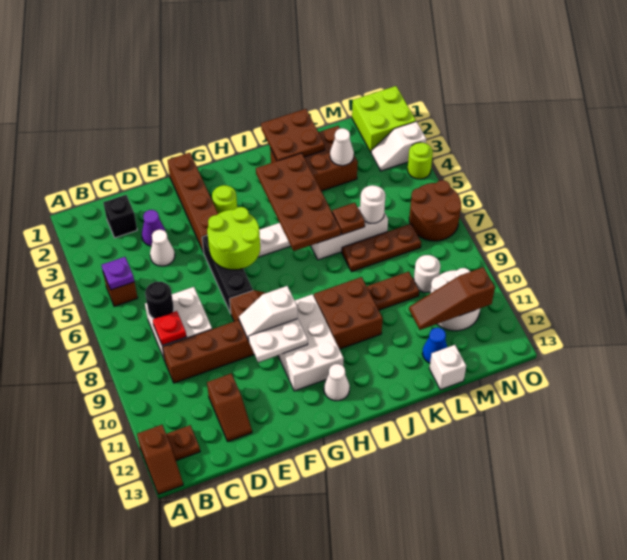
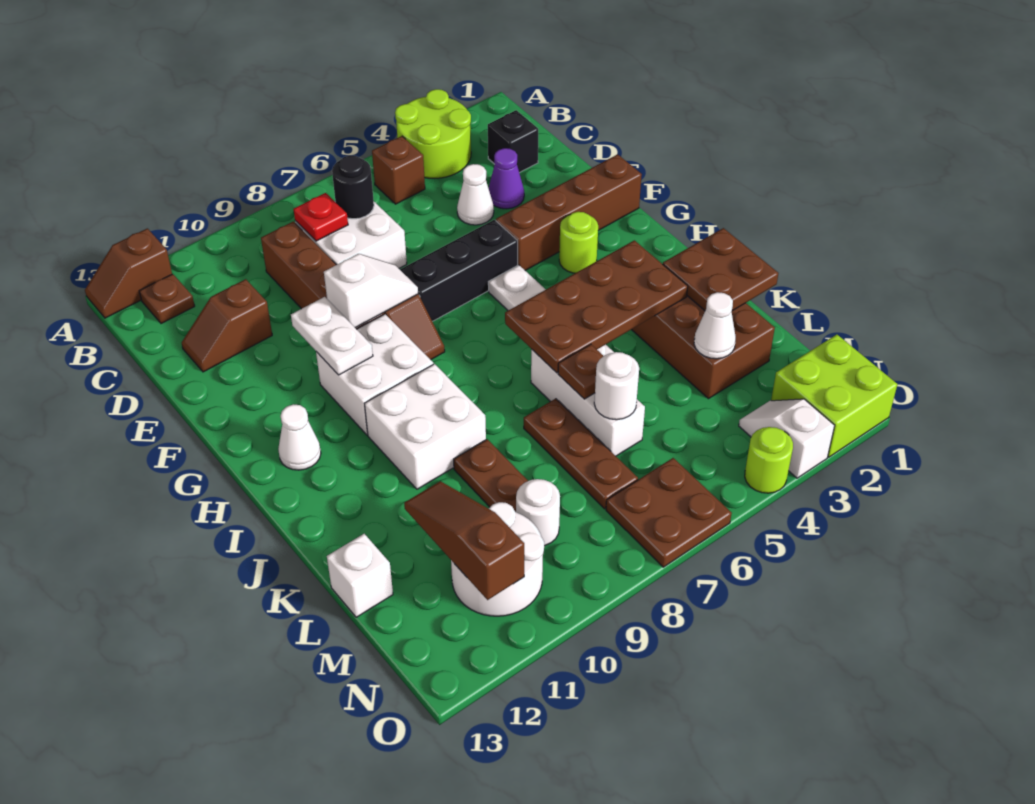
purple plate B5 level 2 -> none
lime round brick F5:G6 level 2 -> lime round brick A3:B4 level 1
white slope F9:G9 level 2 top G -> white slope F8:F9 level 2 top 9
white brick G9:H11 level 1 -> white brick G9:H10 level 1
brown brick I9:J10 level 1 -> white brick I9:J10 level 1
blue cone L12 level 1 -> none
brown round brick N6:O7 level 1 -> brown plate N6:O7 level 1

